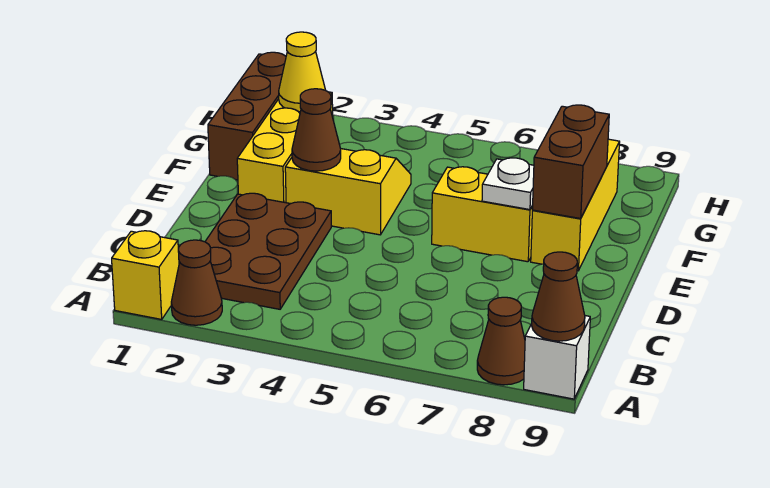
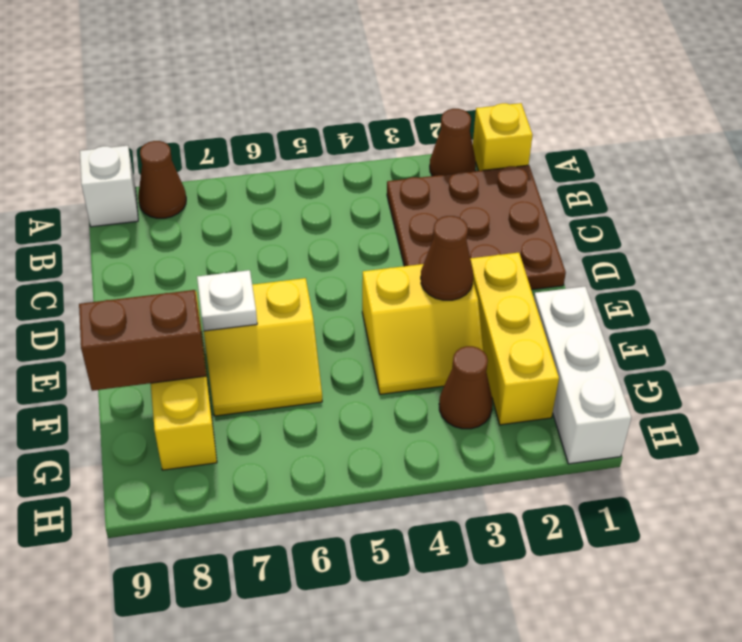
brown cone A9 level 2 -> brown cone G3 level 1
brown plate B2:D3 level 1 -> brown plate B1:D3 level 1
brown brick E8:F8 level 2 -> brown brick F8:F9 level 2
brown brick F1:H1 level 1 -> white brick F1:H1 level 1
yellow cone G2 level 2 -> none

